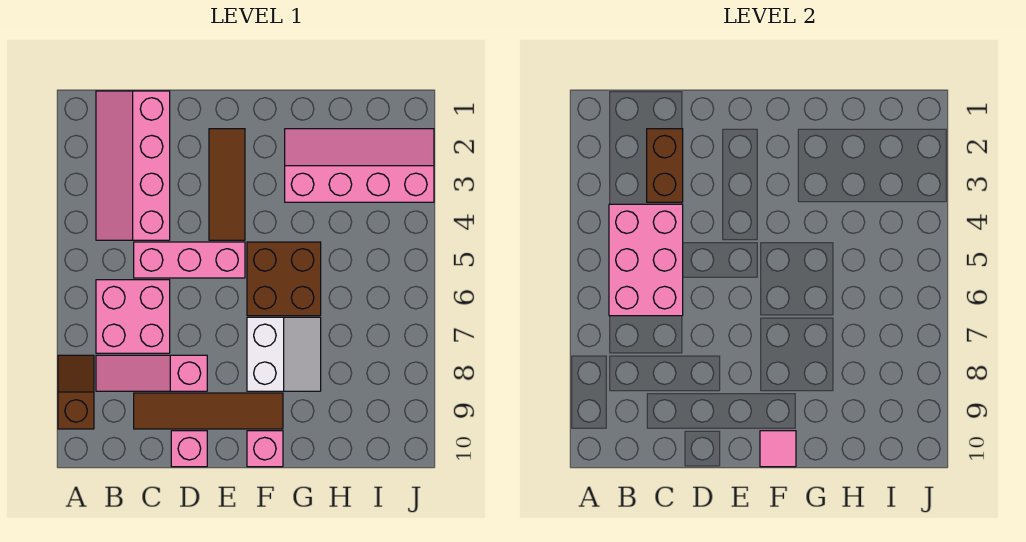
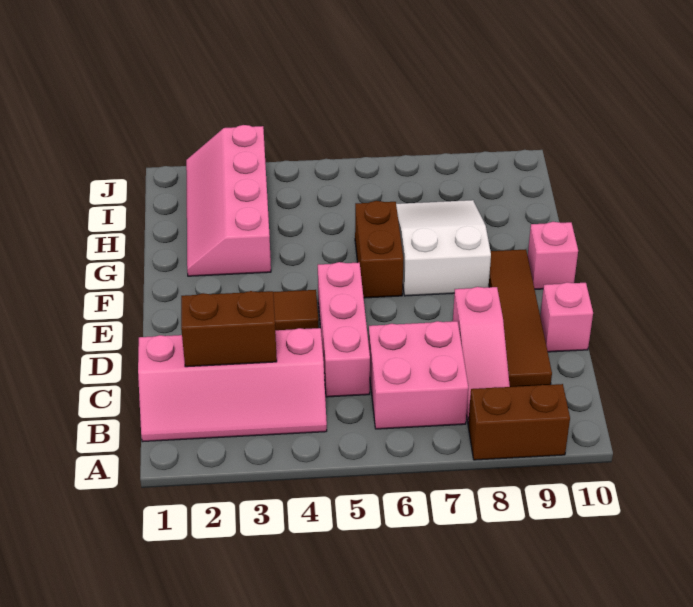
brown slope A8:A9 level 1 top 9 -> brown brick A8:A9 level 1
pink brick B4:C6 level 2 -> none
brown brick F5:G6 level 1 -> brown brick F6:G6 level 1
white slope F7:G8 level 1 top F -> white slope F7:H8 level 1 top F
pink tile F10 level 2 -> none

